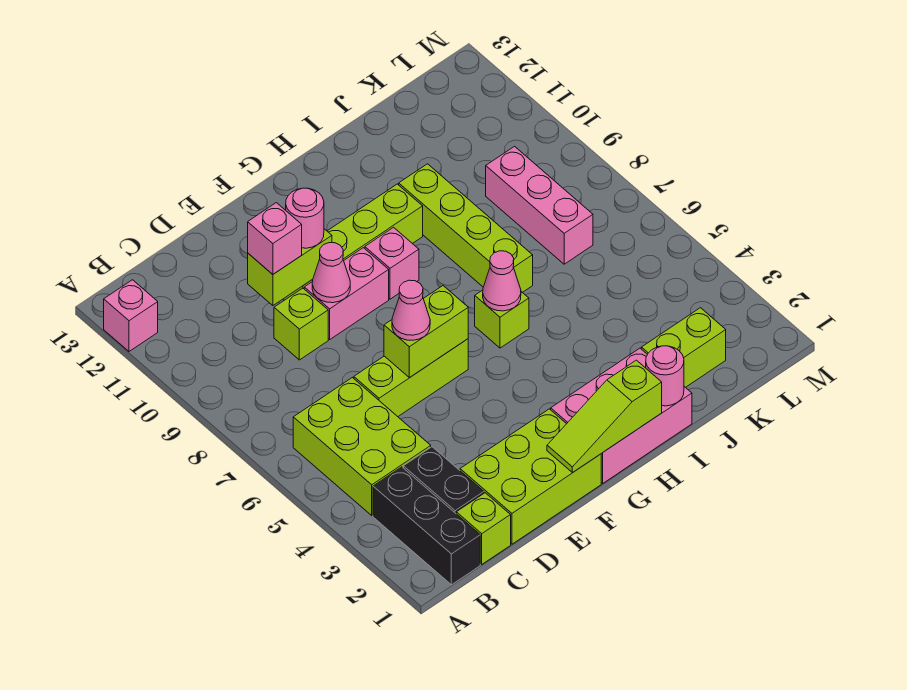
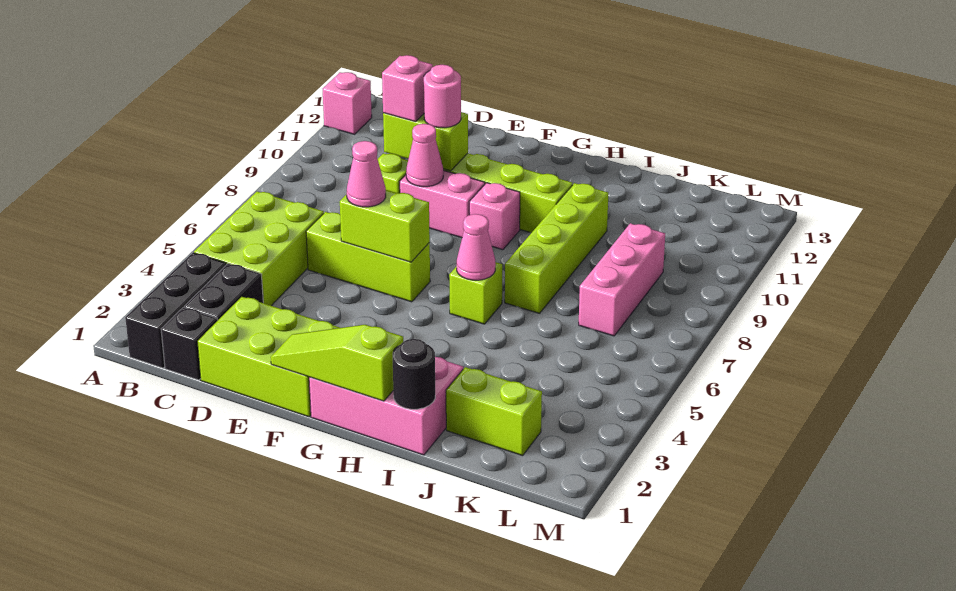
lime brick C1 level 1 -> black brick C1 level 1
pink round brick I1 level 2 -> black round brick I1 level 2

